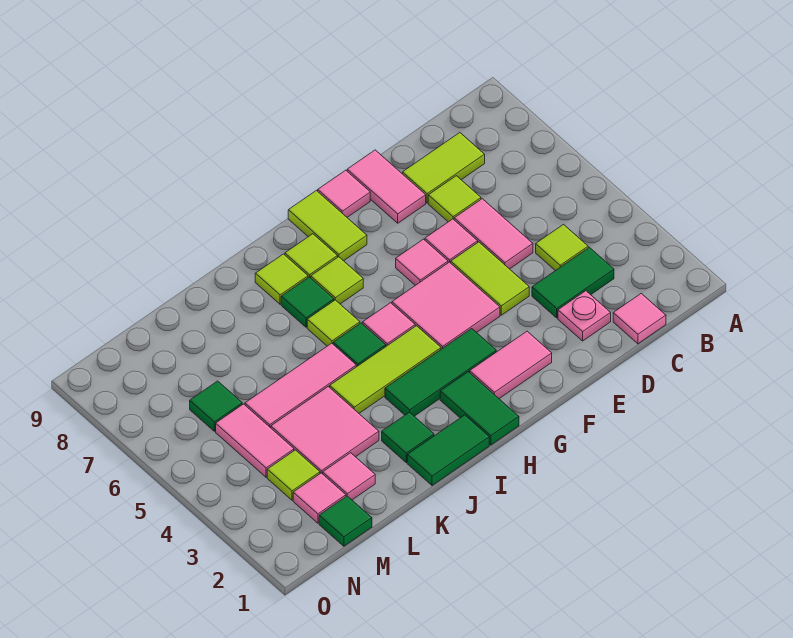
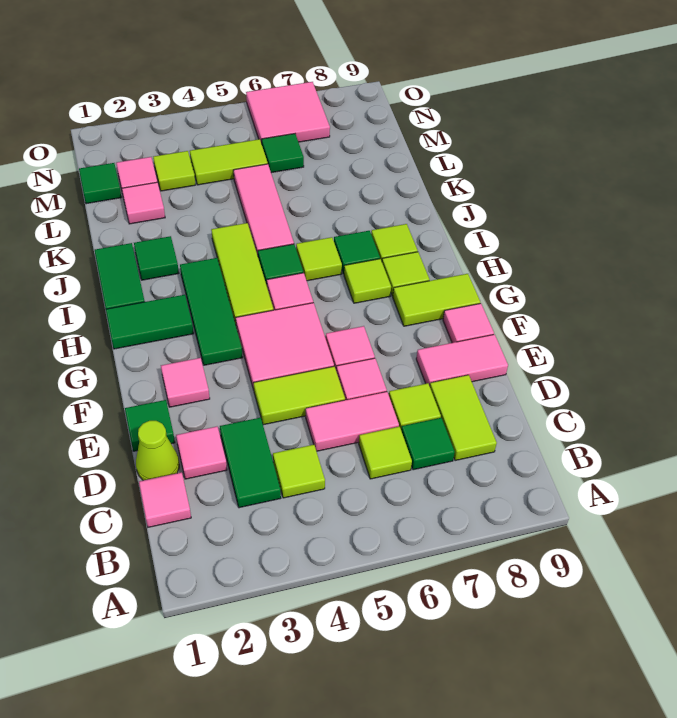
none -> lime tile C6 level 1
none -> green tile C7 level 1
none -> lime cone D1 level 1
pink plate D2 level 1 -> pink tile D2 level 1
none -> green tile E1 level 1
pink tile F2:G2 level 1 -> pink tile F2 level 1
pink tile K3:L4 level 1 -> pink tile N6:O7 level 1
pink tile M4:M5 level 1 -> lime tile M4:M5 level 1

